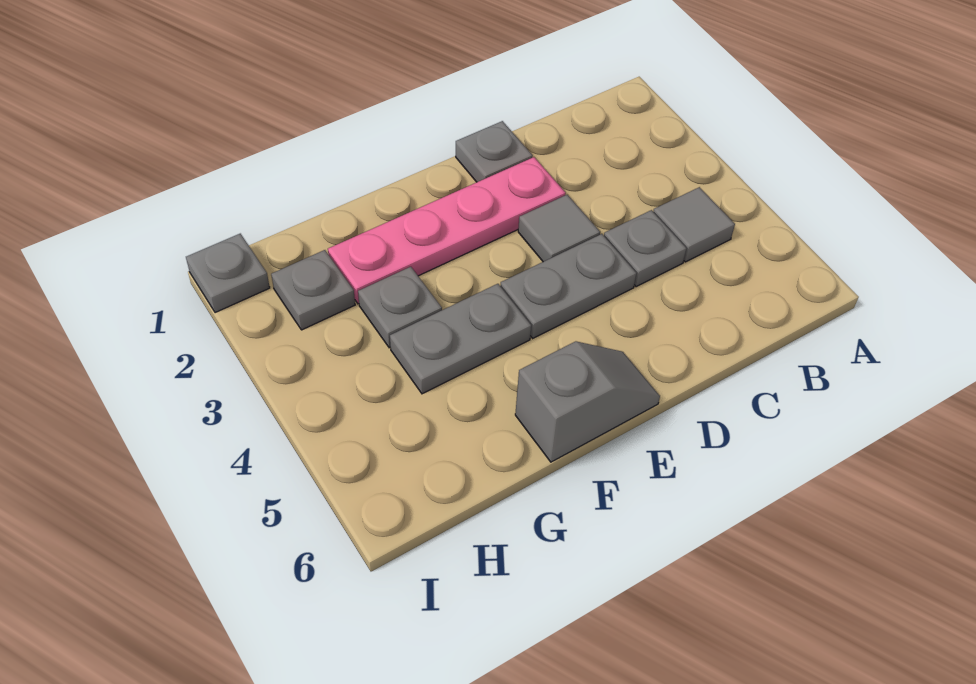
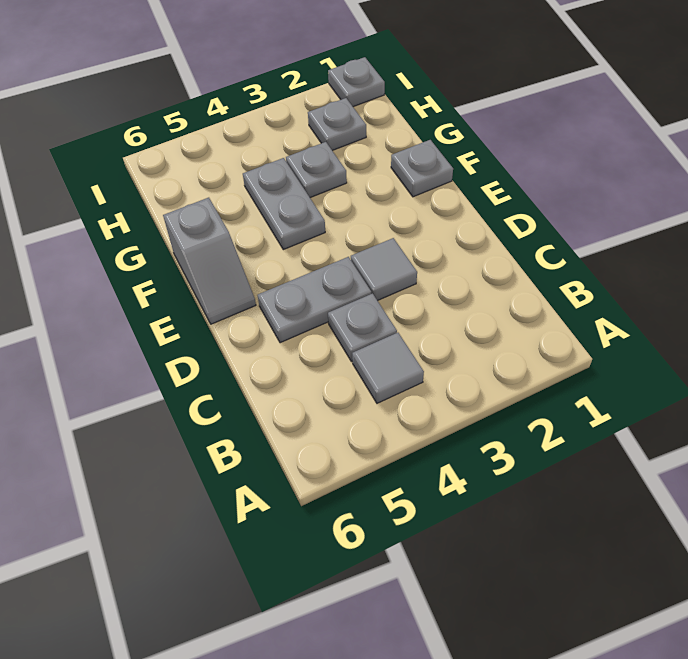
grey plate D1 level 1 -> grey plate F1 level 1
pink plate D2:G2 level 1 -> none
grey plate D4:E4 level 1 -> grey plate D4:D5 level 1

